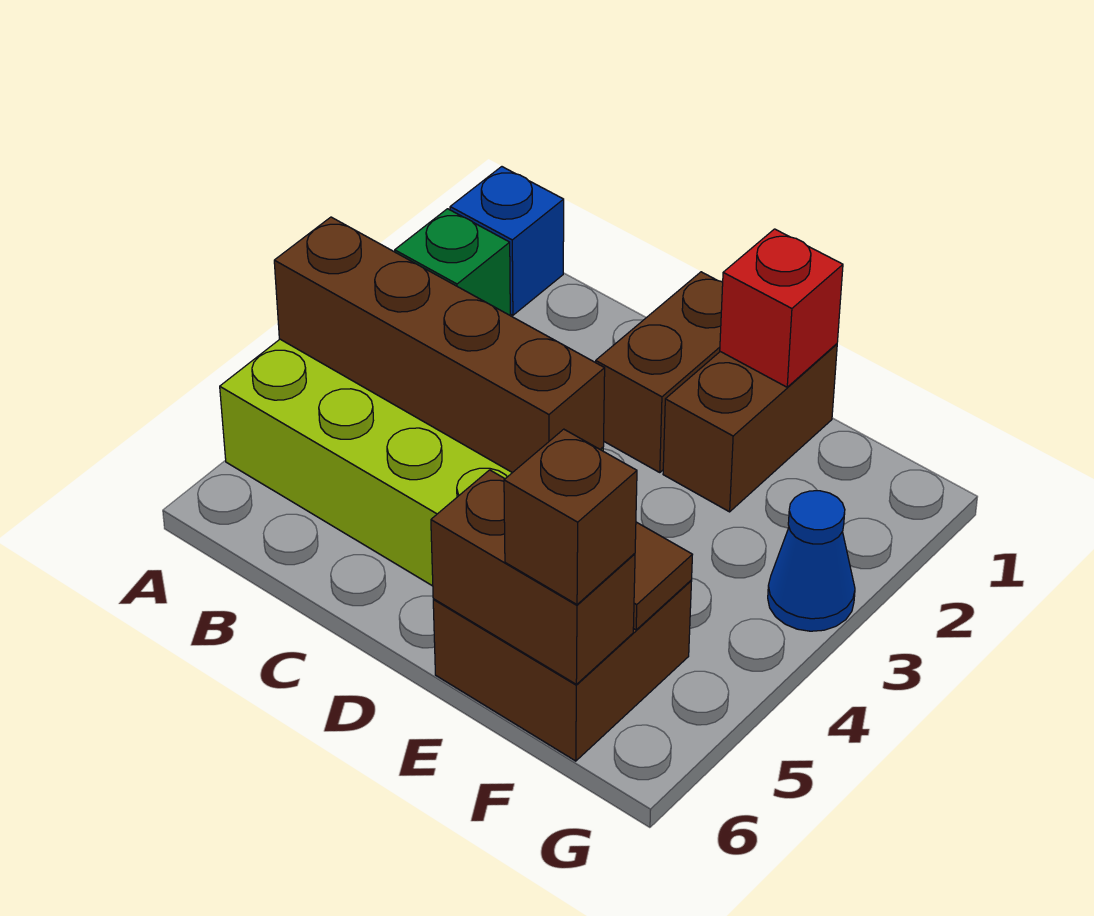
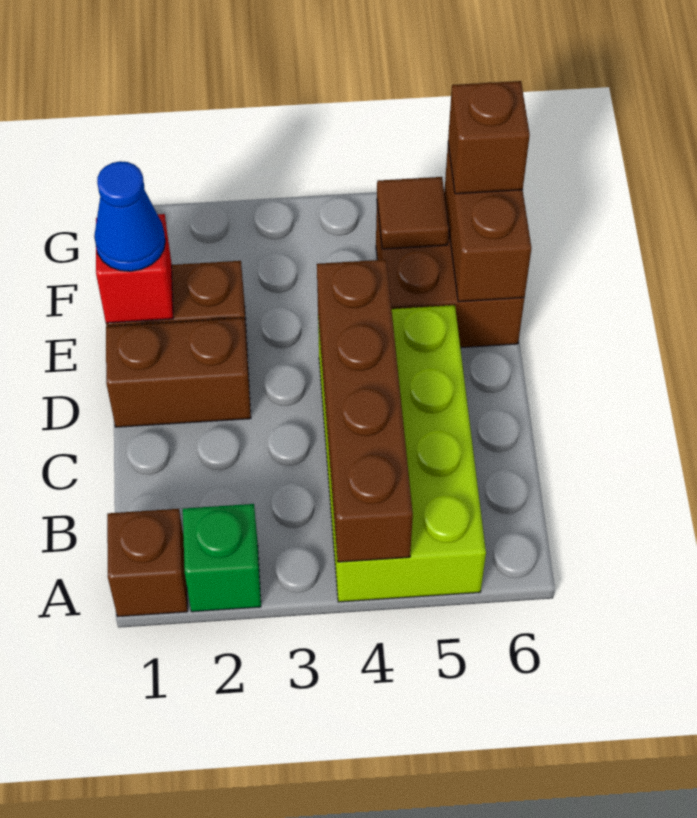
blue brick A1 level 1 -> brown brick A1 level 1
blue cone G3 level 1 -> blue cone E1 level 3

